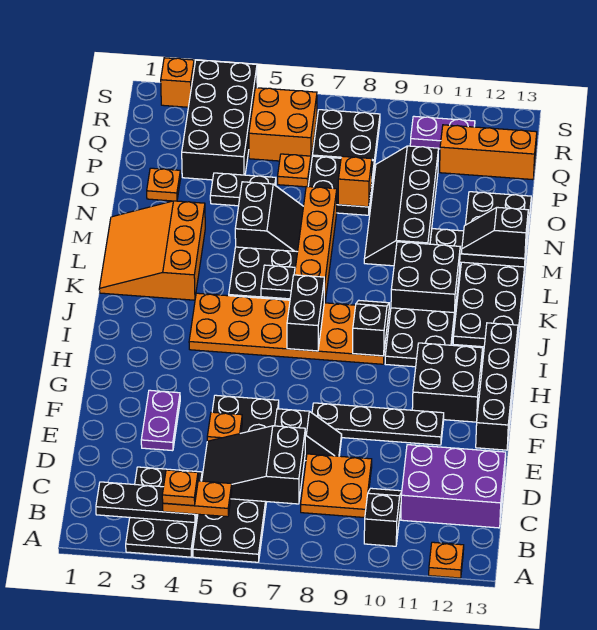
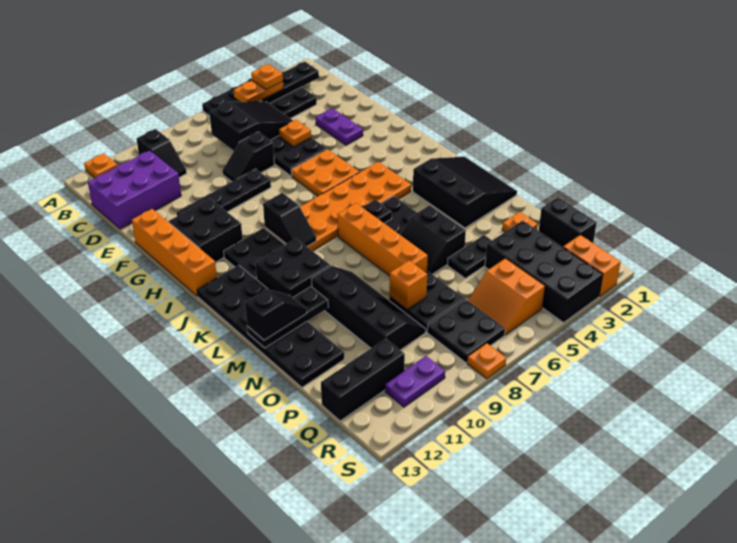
orange plate C8:D9 level 1 -> orange plate G5:H6 level 1
black brick F13:I13 level 1 -> orange brick F13:I13 level 1
black brick I7:J7 level 2 -> black brick P1:Q1 level 1
orange slope K1:M3 level 1 top 3 -> black slope K1:M3 level 1 top 3
orange plate P6 level 1 -> orange plate S8 level 1
orange brick Q5:R6 level 1 -> orange slope Q5:R6 level 1 top 5
orange brick Q11:Q13 level 1 -> black brick Q11:Q13 level 1
orange brick S2 level 1 -> orange brick R2:S2 level 1

